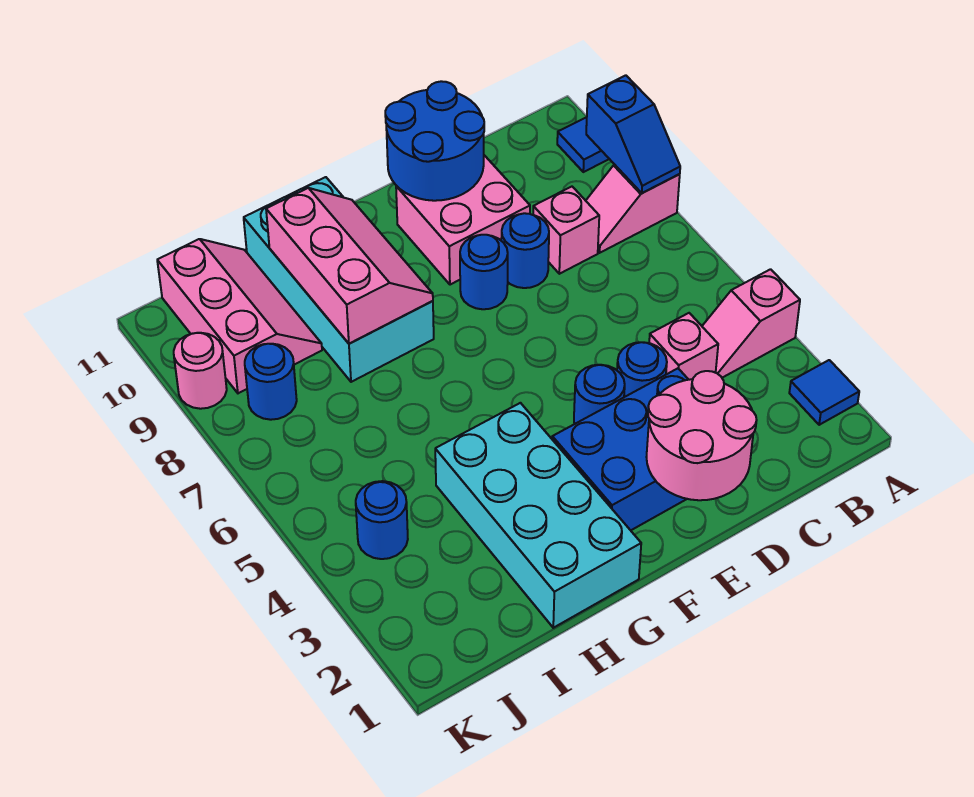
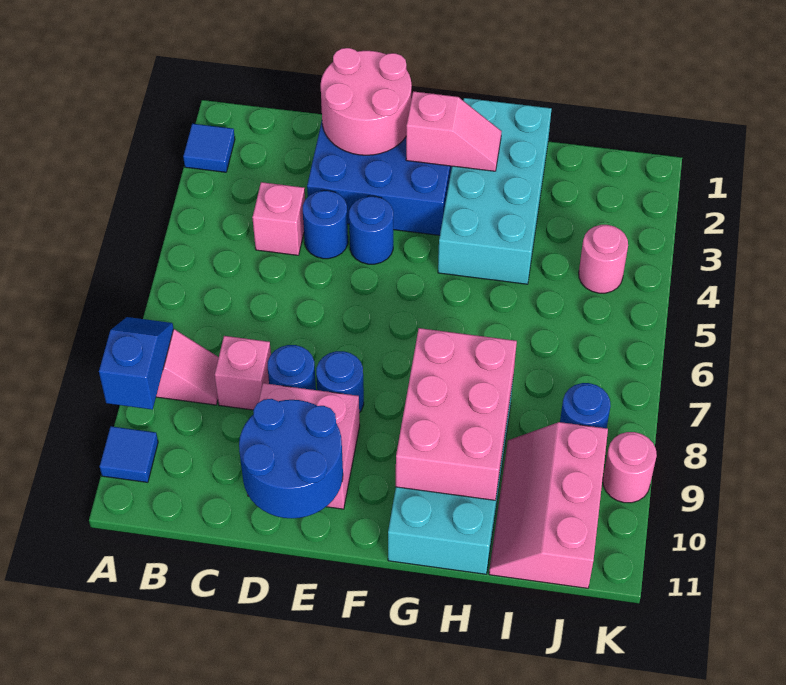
pink slope A4:B4 level 1 top A -> pink slope F2:G2 level 2 top F
pink slope G8:H10 level 2 top H -> pink brick G8:H10 level 2
blue round brick J4 level 1 -> pink round brick J4 level 1

